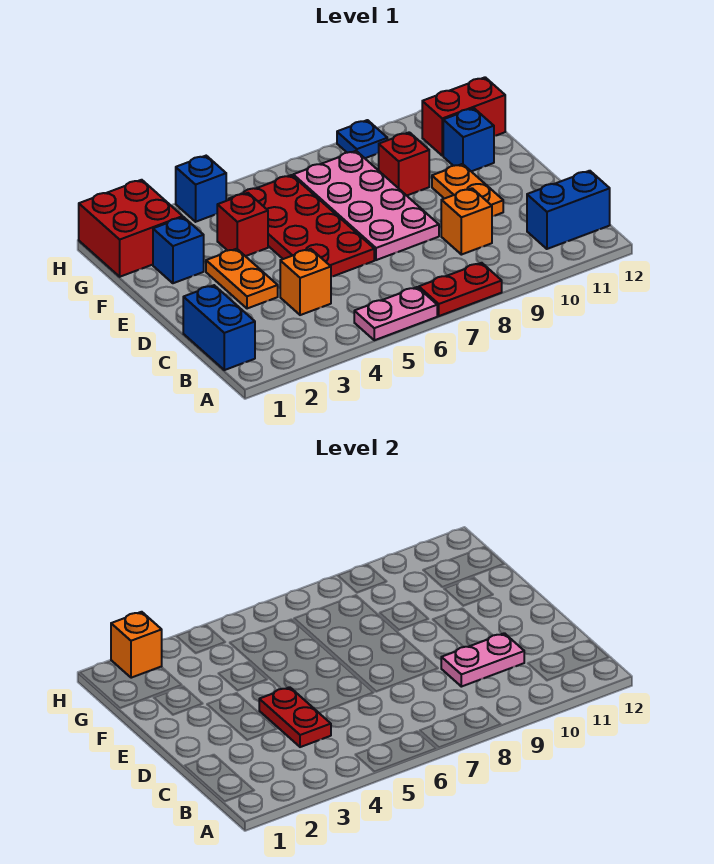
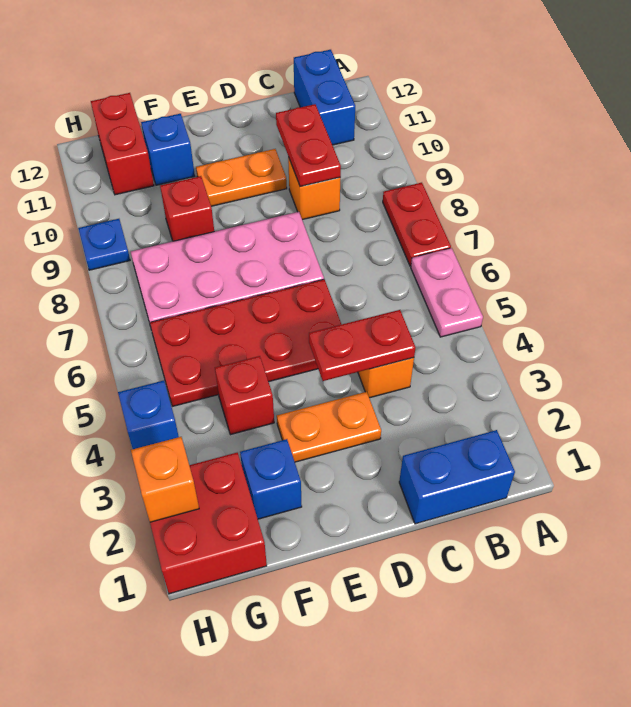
pink plate C9:C10 level 2 -> red plate C9:C10 level 2

